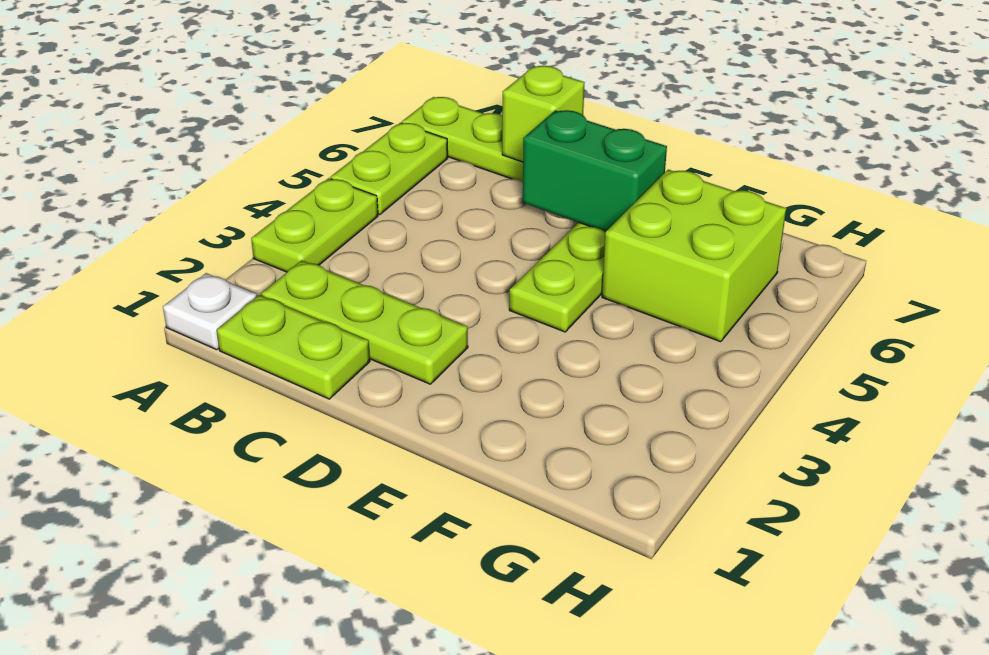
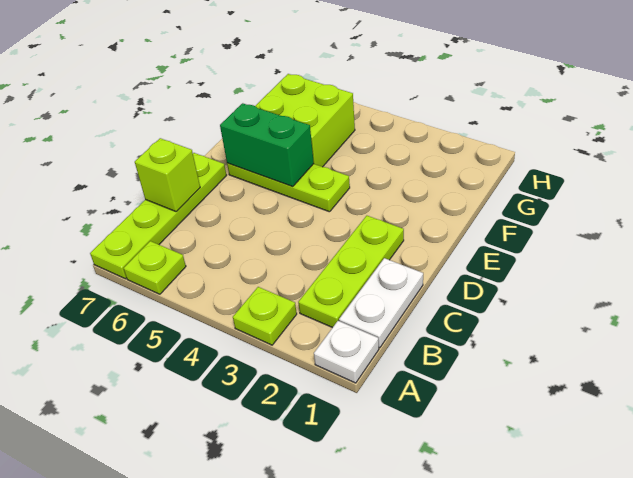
lime plate A3:A4 level 1 -> lime plate A3 level 1
lime plate A5:A6 level 1 -> lime plate A6 level 1
lime plate B1:C1 level 1 -> white plate B1:C1 level 1
green brick D6:E6 level 2 -> green brick E5:E6 level 2

